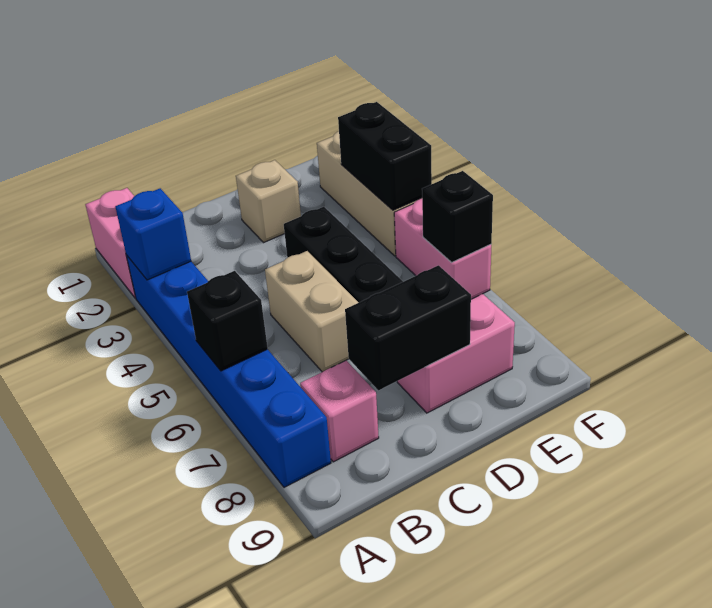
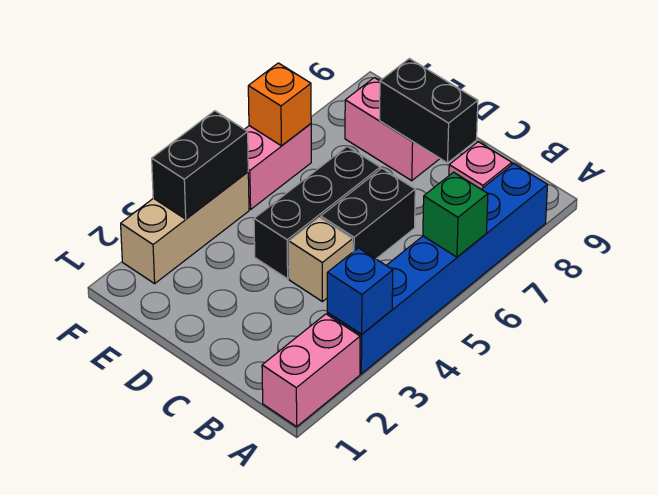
black brick A6 level 2 -> green brick A6 level 2
tan brick C5:C6 level 1 -> black brick C5:C6 level 1
tan brick D2 level 1 -> tan brick C4 level 1
black brick F6 level 2 -> orange brick F6 level 2

